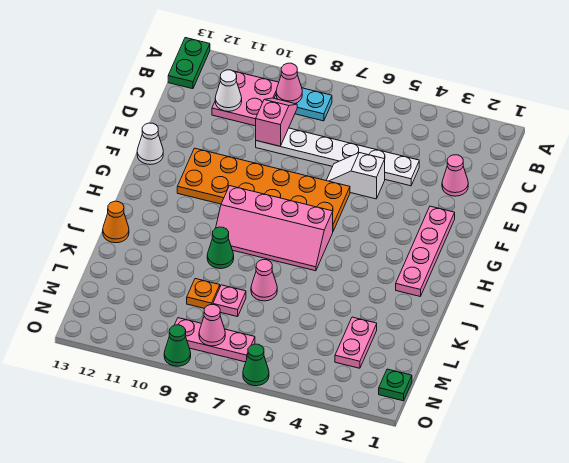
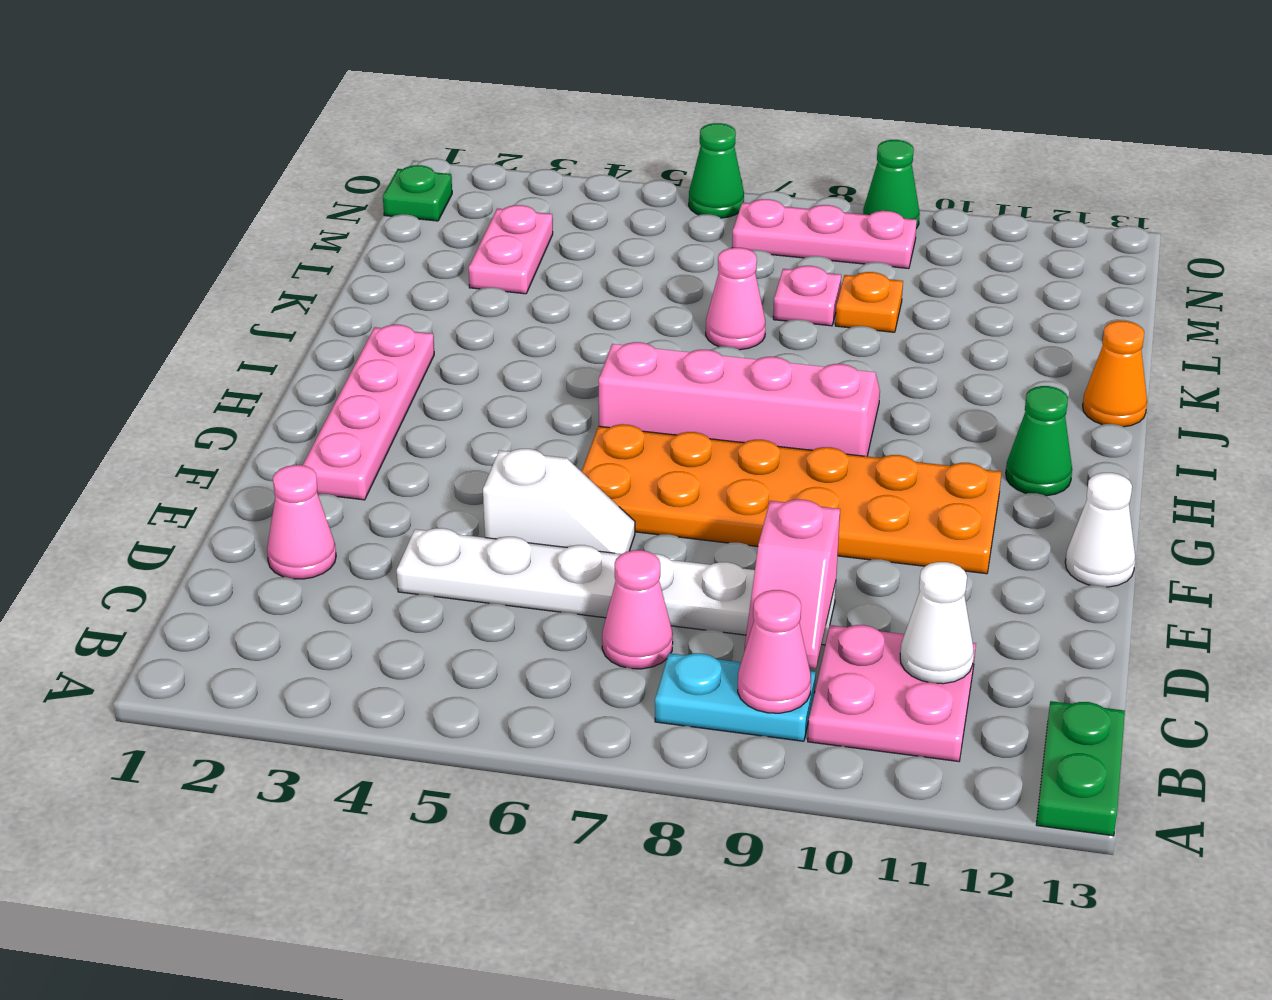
green cone J9 level 1 -> green cone H12 level 1
pink cone N8 level 2 -> pink cone C7 level 1

